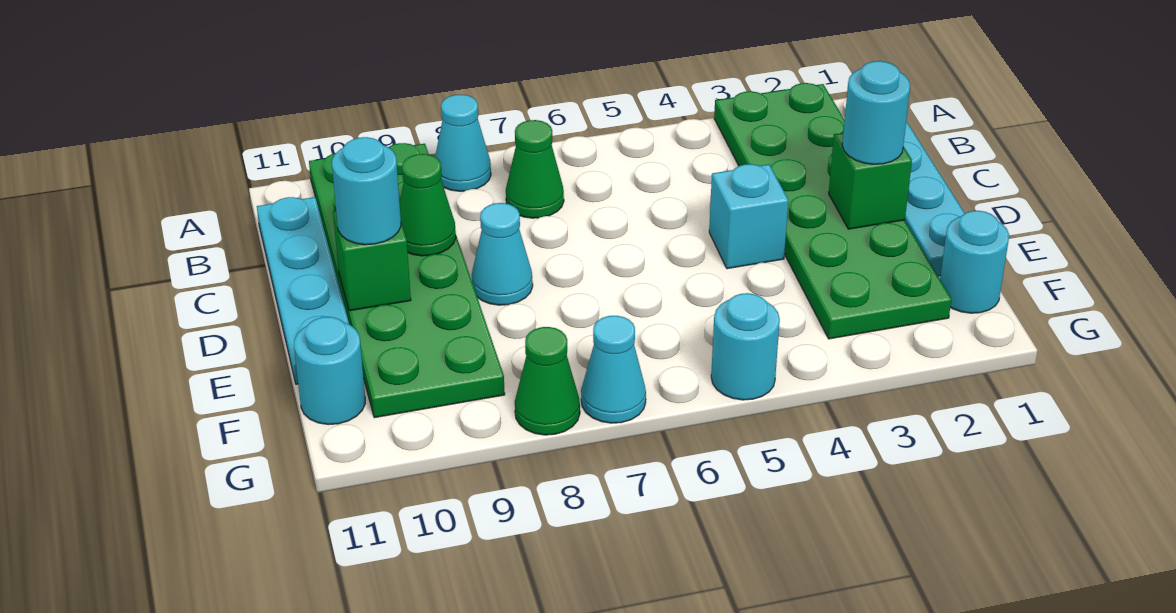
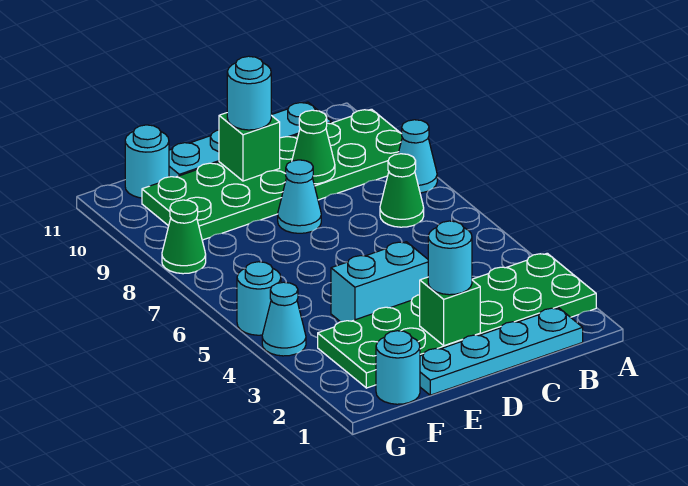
cyan brick D4 level 1 -> cyan brick D4:E4 level 1
cyan cone G7 level 1 -> cyan cone G4 level 1

